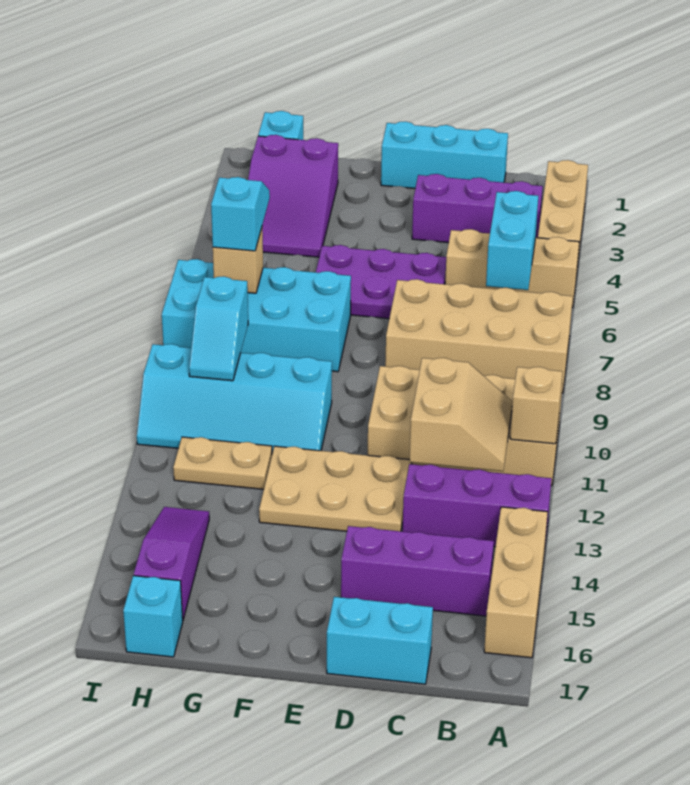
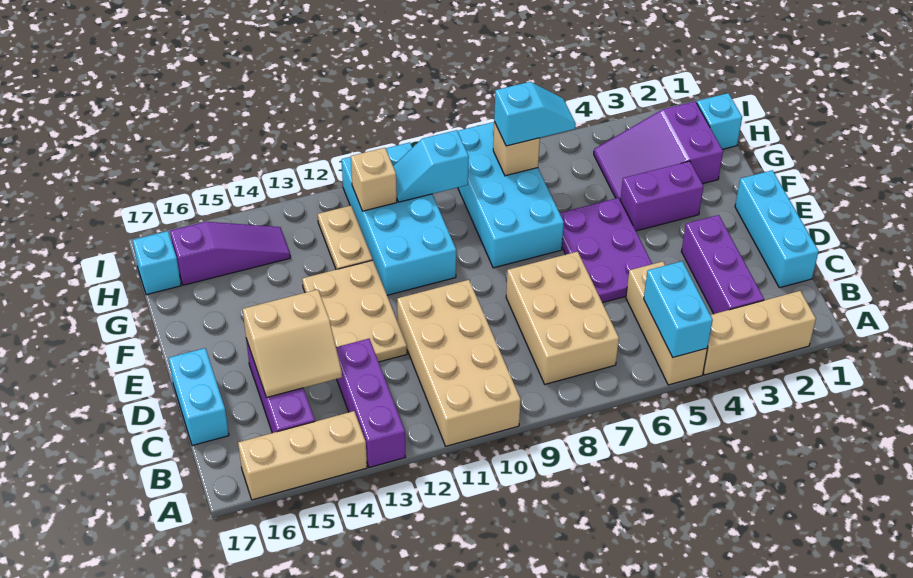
tan brick A7:D8 level 1 -> tan brick B7:D8 level 1
tan brick A11 level 2 -> tan brick H11 level 2
cyan brick B5:B6 level 2 -> cyan brick A5:B5 level 2
tan slope B11:C12 level 2 top C -> tan slope C14:D15 level 2 top D
none -> purple brick F3:F4 level 1
cyan slope F10:I11 level 1 top 10 -> cyan brick F10:I11 level 1

